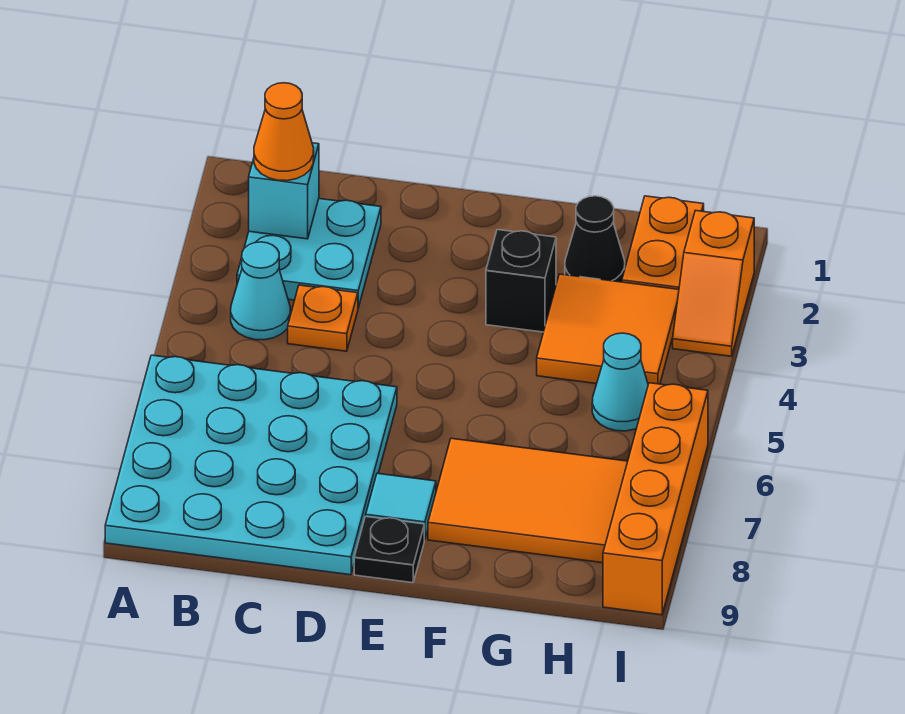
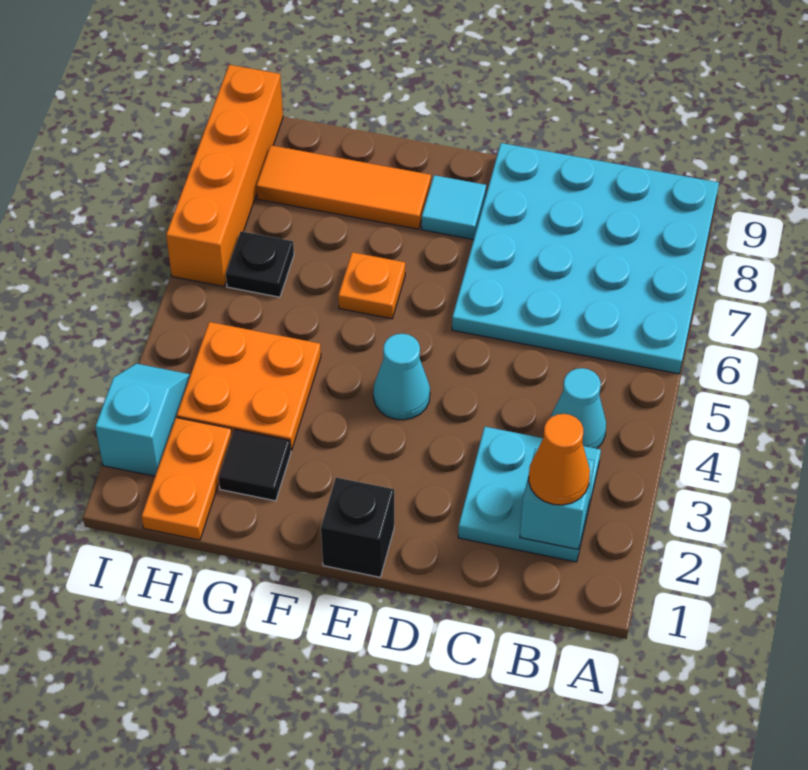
orange plate C4 level 1 -> orange plate F6 level 1
black plate E9 level 1 -> black plate H6 level 1
black brick F3 level 1 -> black brick E1 level 1
orange tile F7:H8 level 1 -> orange tile F8:H8 level 1
black cone G2 level 1 -> black tile G2 level 1
orange tile G3:H4 level 1 -> orange plate G3:H4 level 1
cyan cone H5 level 1 -> cyan cone E4 level 1
orange slope I2:I3 level 1 top 2 -> cyan slope I2:I3 level 1 top 2

